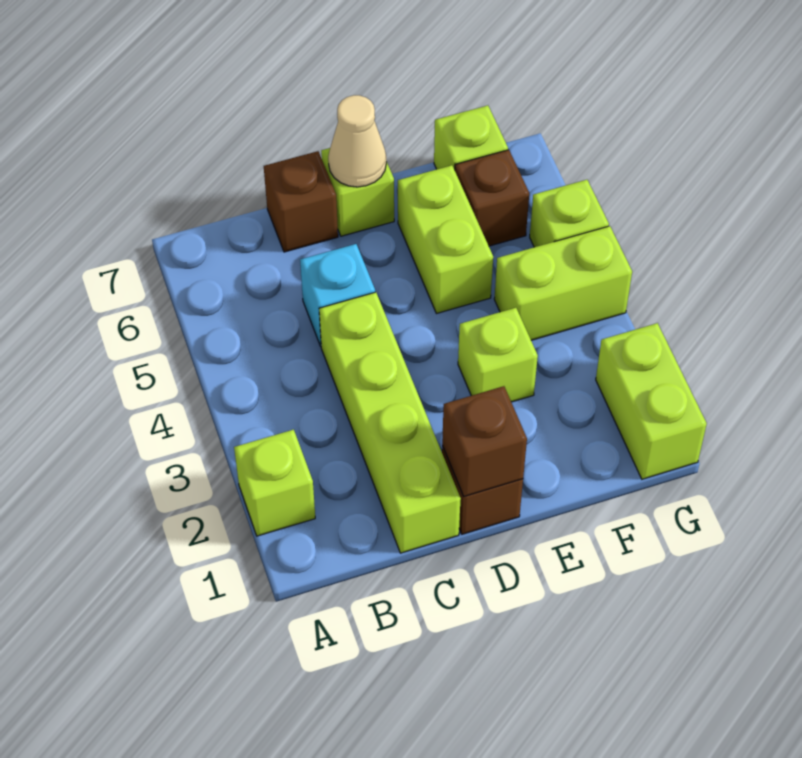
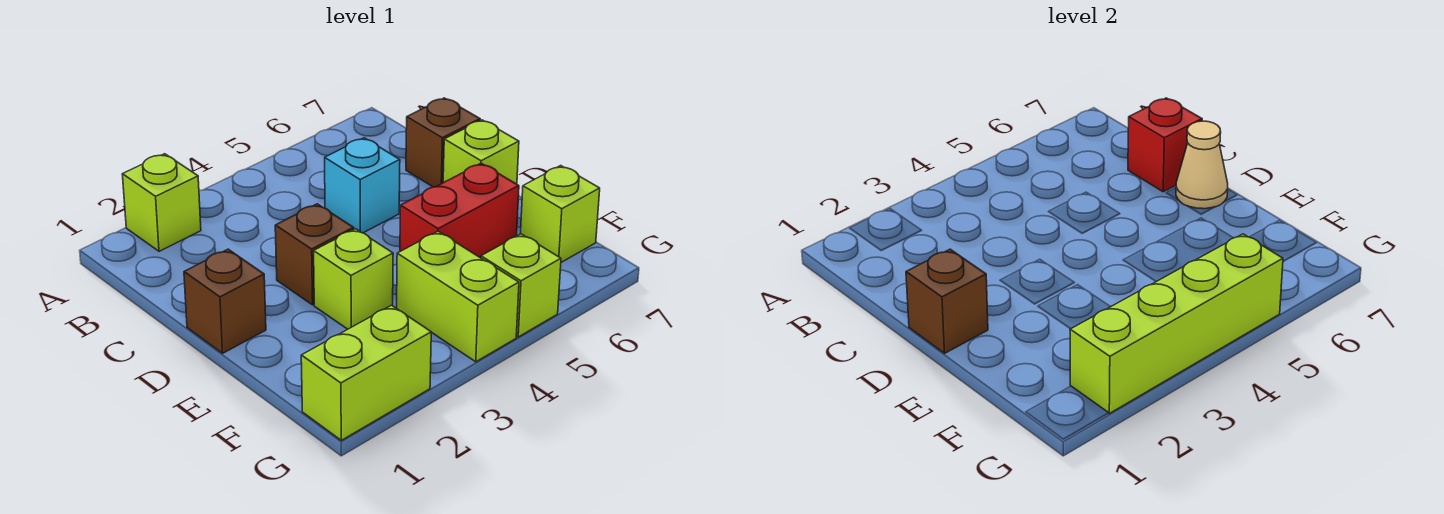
lime brick C1:C4 level 1 -> lime brick G2:G5 level 2
none -> red brick C7 level 2
lime brick E5:E6 level 1 -> red brick E5:E6 level 1
brown brick F6 level 1 -> brown brick D3 level 1

